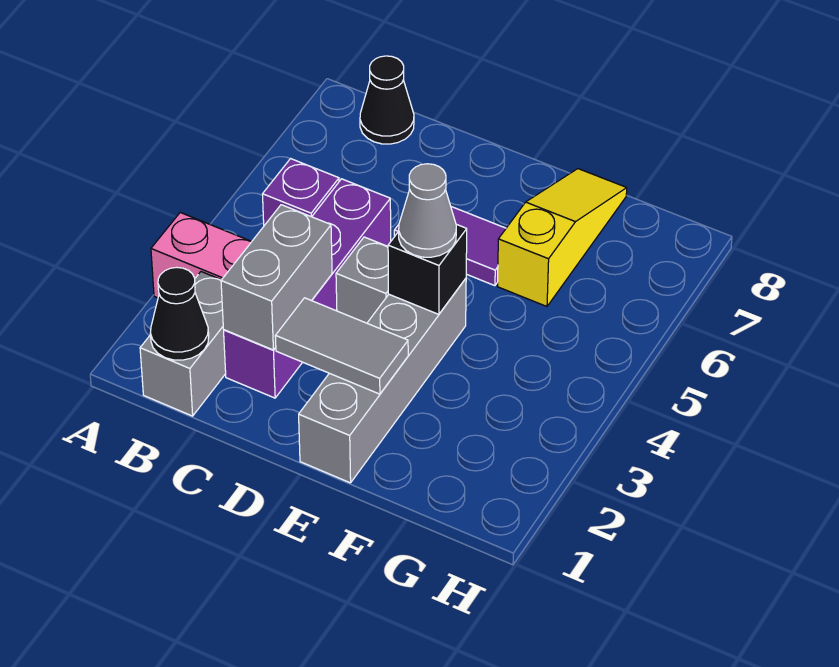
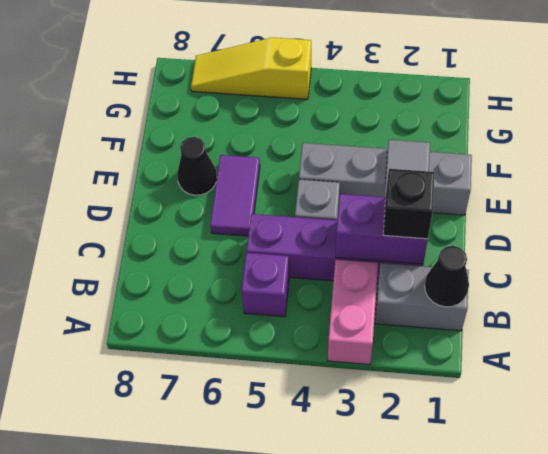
black cone B8 level 1 -> black cone E7 level 1
grey brick C2:C3 level 2 -> purple brick C2:C3 level 2
black brick E4 level 2 -> black brick C2 level 3
grey cone E4 level 3 -> none
yellow slope F6:F8 level 1 top 6 -> yellow slope H5:H7 level 1 top 5

